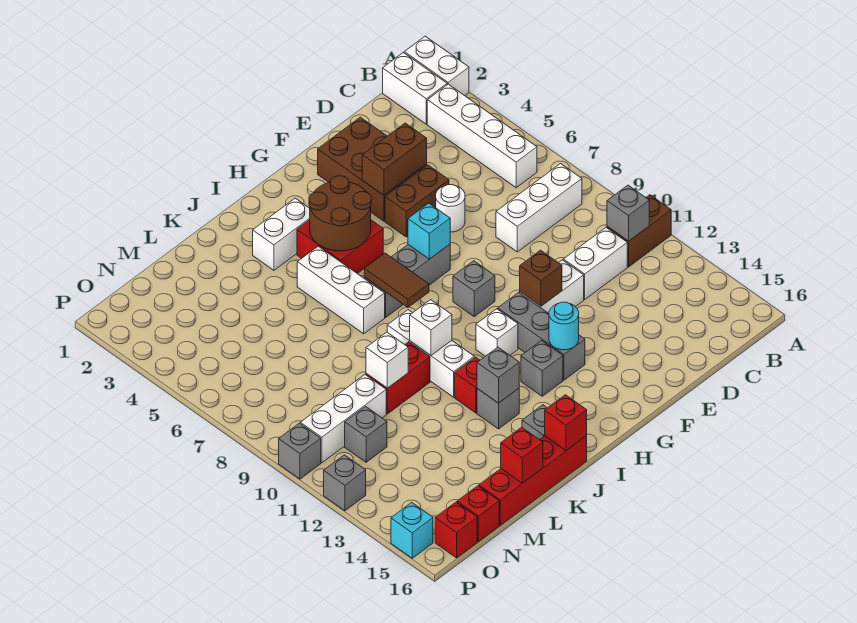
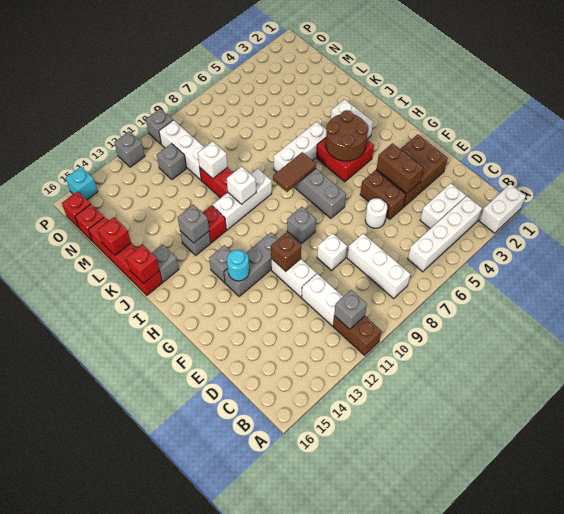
white brick B1:B2 level 1 -> white brick C3:C4 level 1
cyan brick G7 level 2 -> none
white brick H11 level 1 -> white brick E9 level 1

